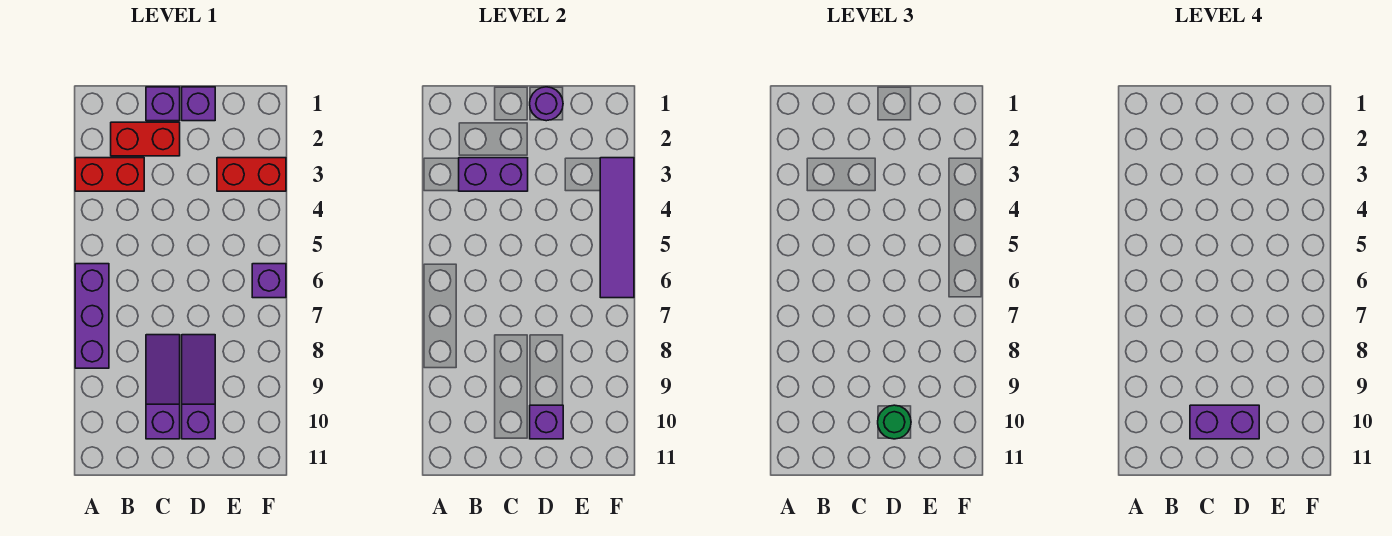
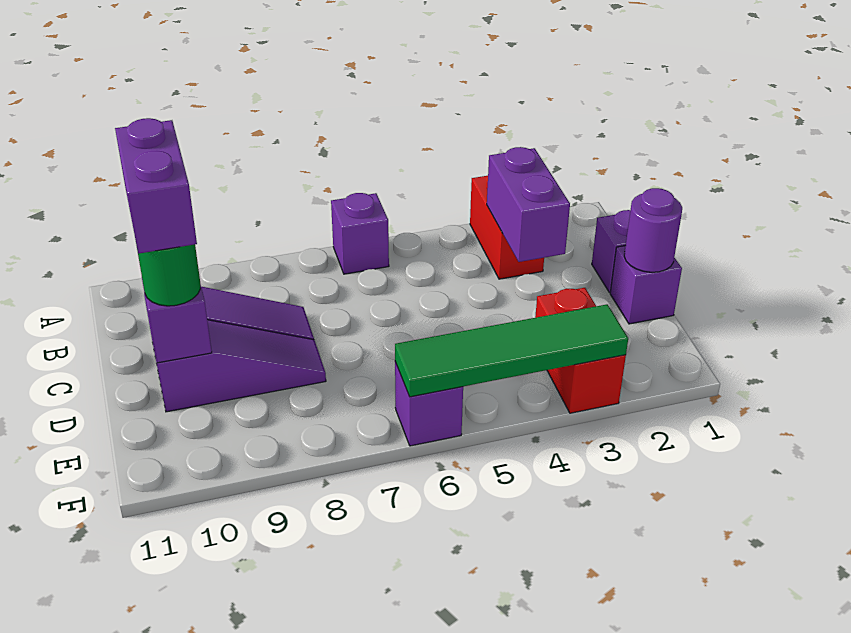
purple brick A6:A8 level 1 -> purple brick A6 level 1
red brick B2:C2 level 1 -> none
purple tile F3:F6 level 2 -> green tile F3:F6 level 2

